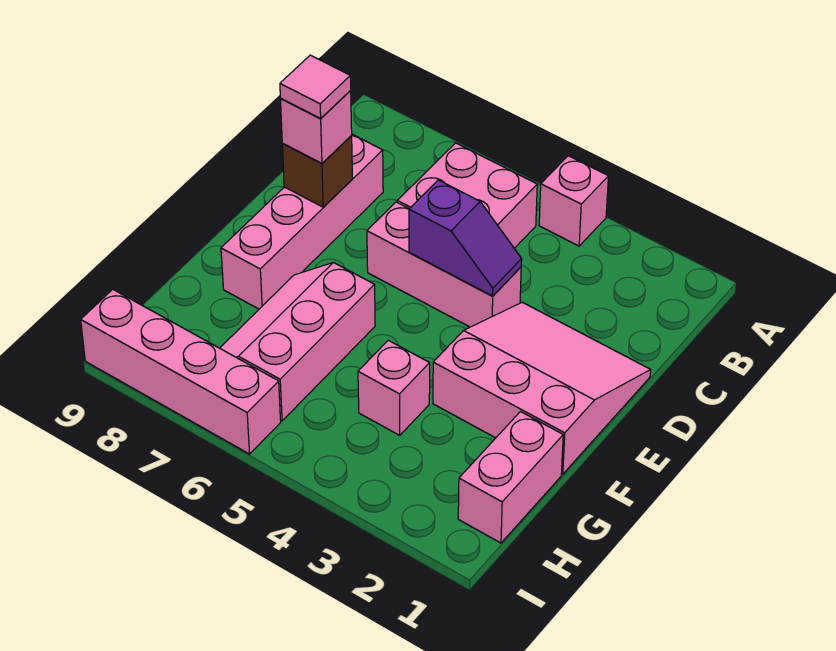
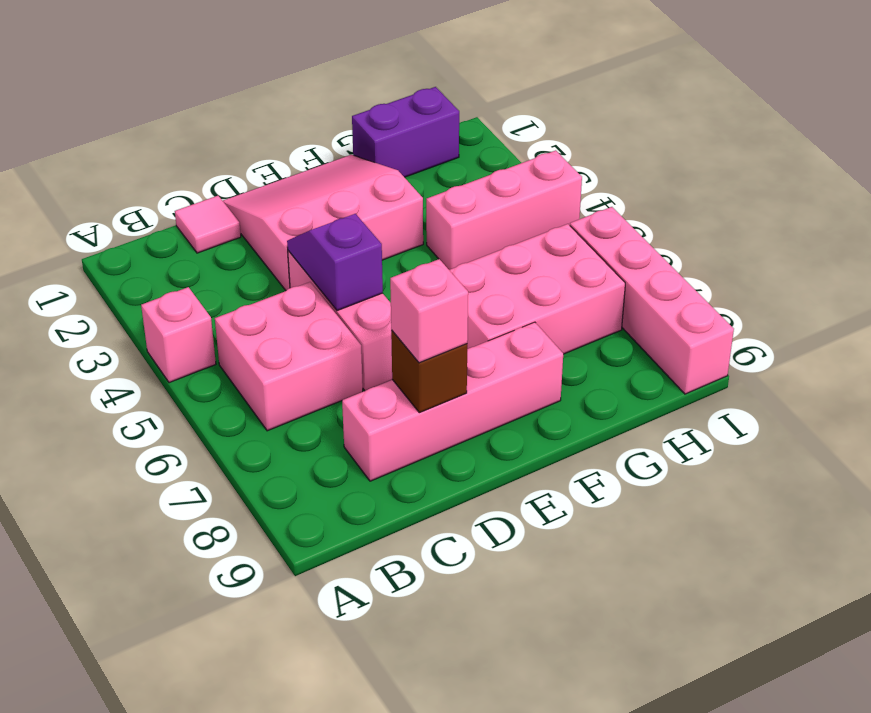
pink slope D1:F3 level 1 top F -> pink slope D1:F3 level 1 top 3
pink tile D8 level 4 -> pink tile C1 level 1
pink slope F6:H7 level 1 top 6 -> pink brick F6:H7 level 1
pink brick G1:H1 level 1 -> purple brick G1:H1 level 1
pink brick G4 level 1 -> pink brick G4:I4 level 1

